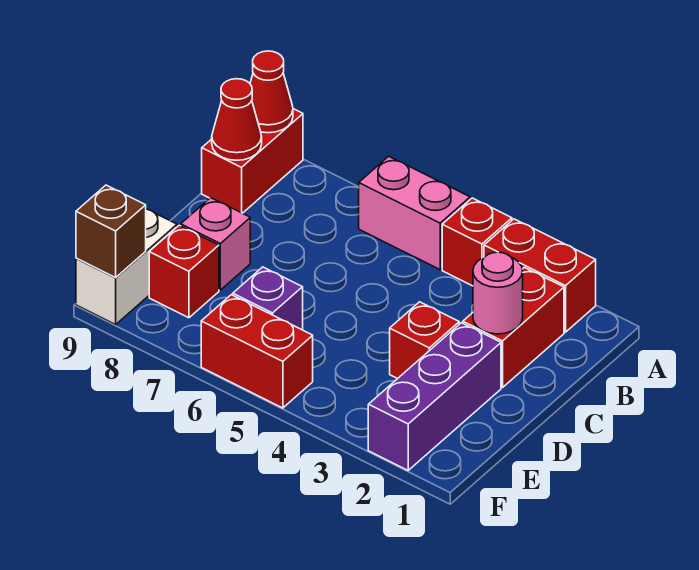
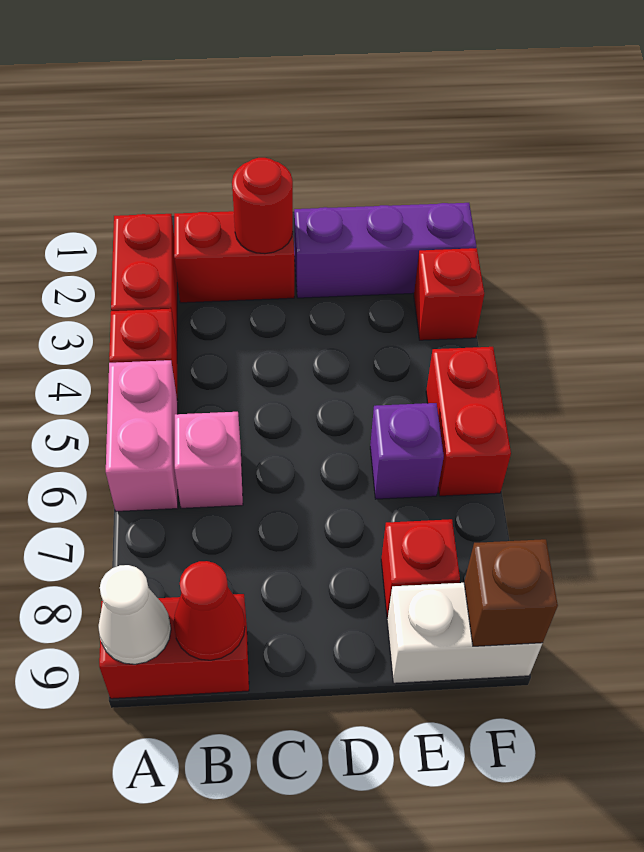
red cone A9 level 2 -> white cone A9 level 2
pink round brick C2 level 2 -> red round brick C2 level 2
red brick D3 level 1 -> red brick F3 level 1
pink brick D8 level 1 -> pink brick B6 level 1

